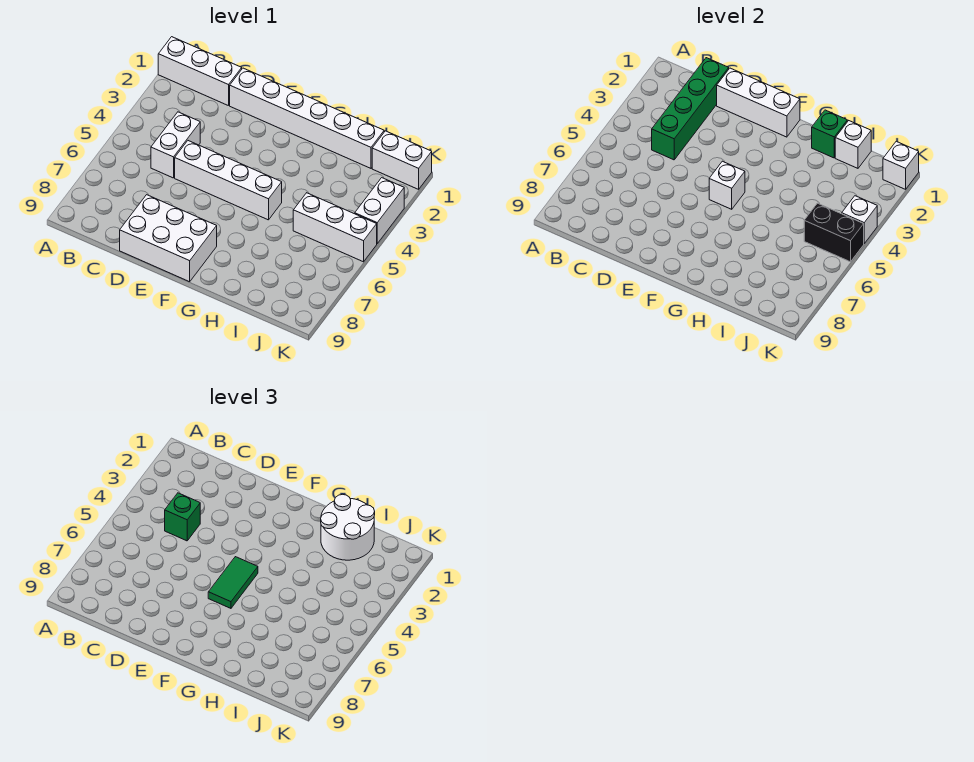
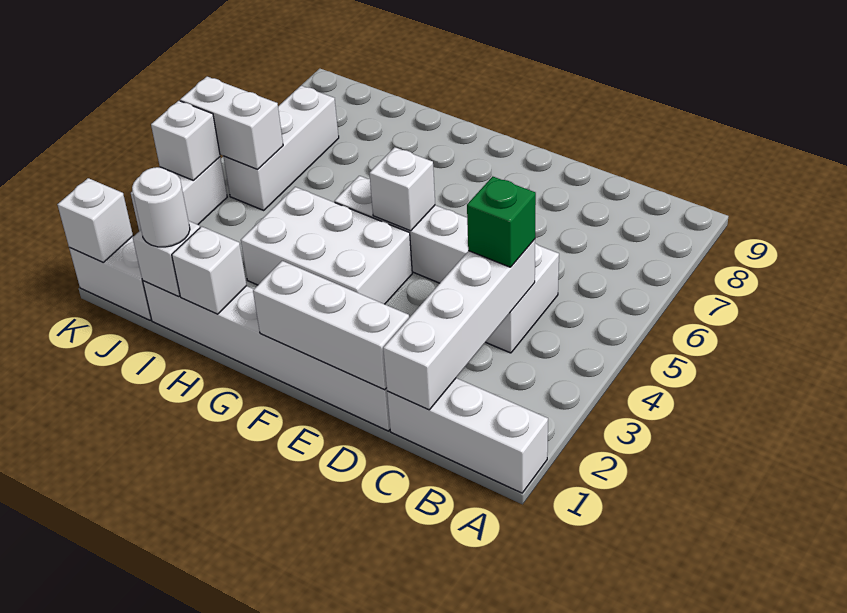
green brick C1:C4 level 2 -> white brick C1:C4 level 2
white brick D8:F9 level 1 -> white brick F3:H4 level 1
green tile F5:F6 level 3 -> none
green brick H1 level 2 -> white brick H1 level 2
white round brick H1:I2 level 3 -> white round brick I1 level 3
white brick I5:K5 level 1 -> white brick J5:J7 level 1
black brick J5:K5 level 2 -> white brick J5:K5 level 2

